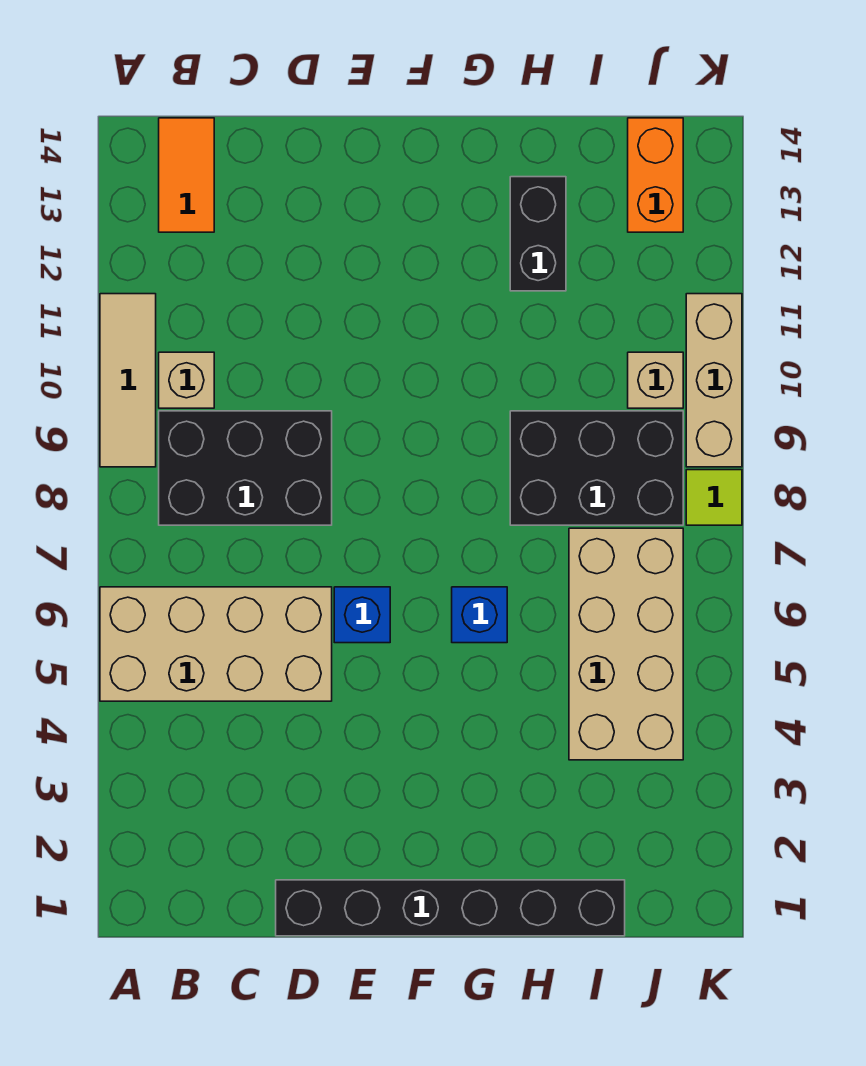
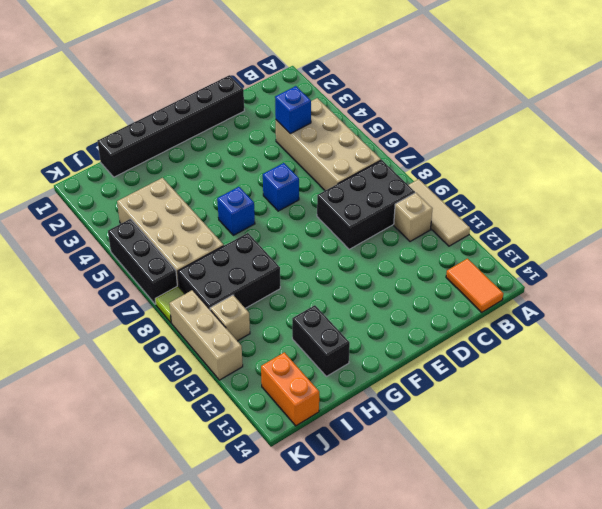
tan brick A5:D6 level 1 -> tan brick B4:C7 level 1
none -> blue brick C4 level 2
none -> black brick K5:K7 level 1

